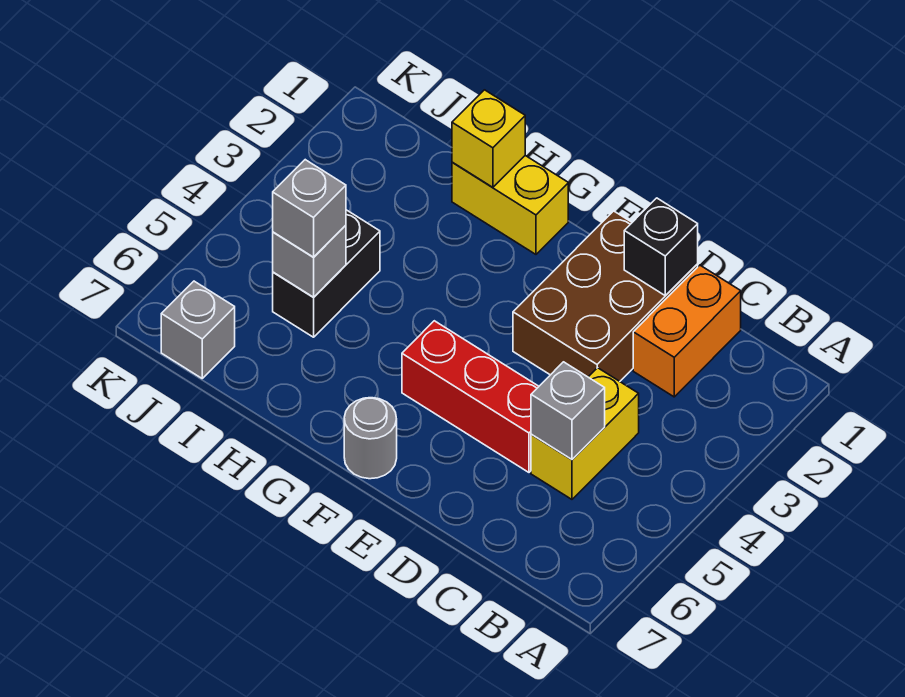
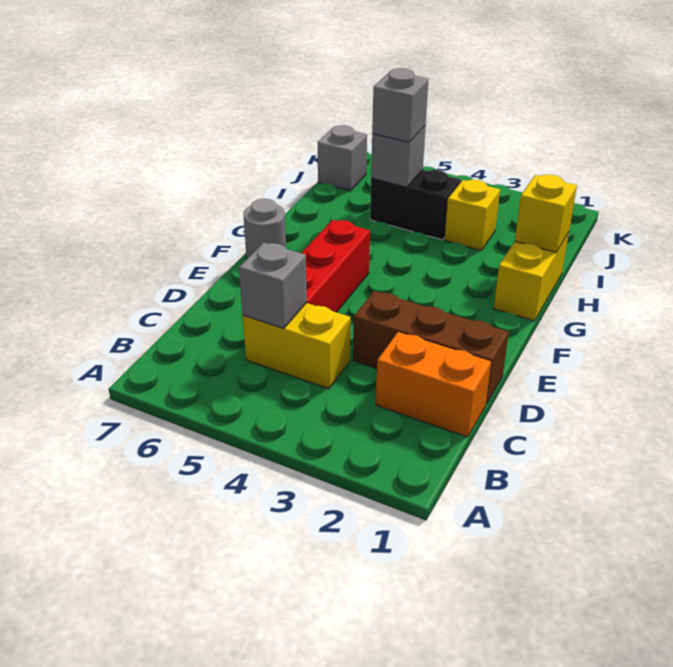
brown brick D1:E3 level 1 -> brown brick D1:D3 level 1
black brick D1 level 2 -> none
none -> yellow brick I3 level 1

